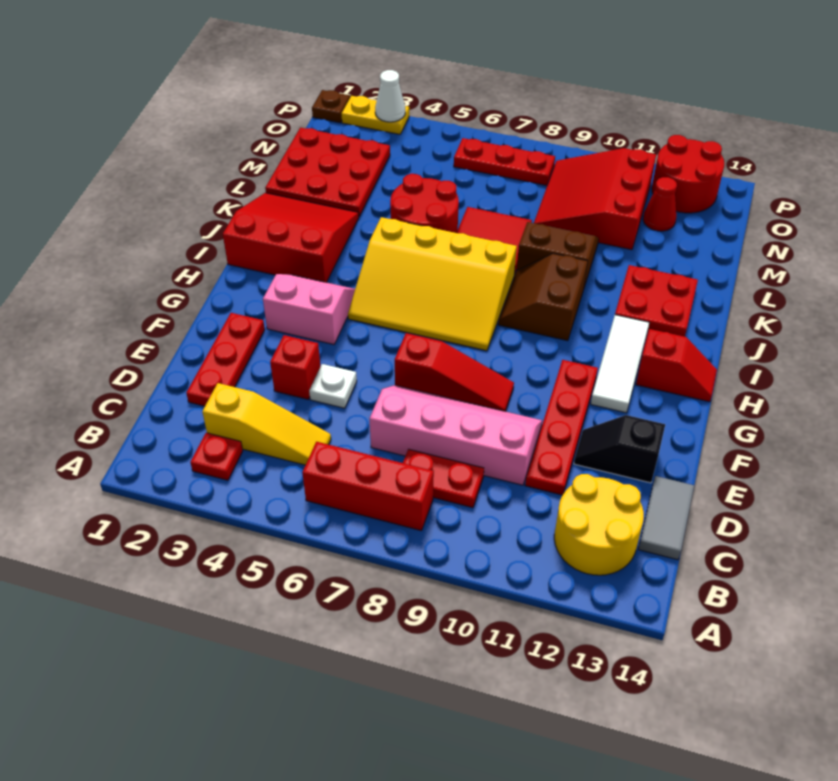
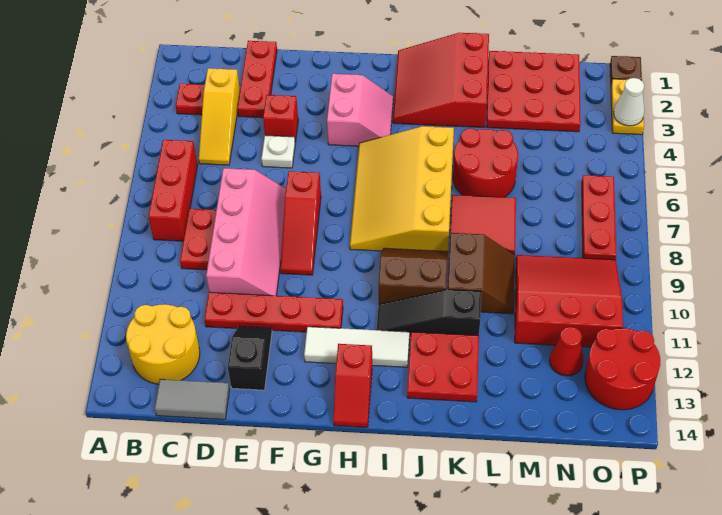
red plate D2:F2 level 1 -> red plate D1:D3 level 1
red slope I1:K3 level 1 top I -> red slope I1:K3 level 1 top K
none -> black slope I11:K11 level 1 top K

